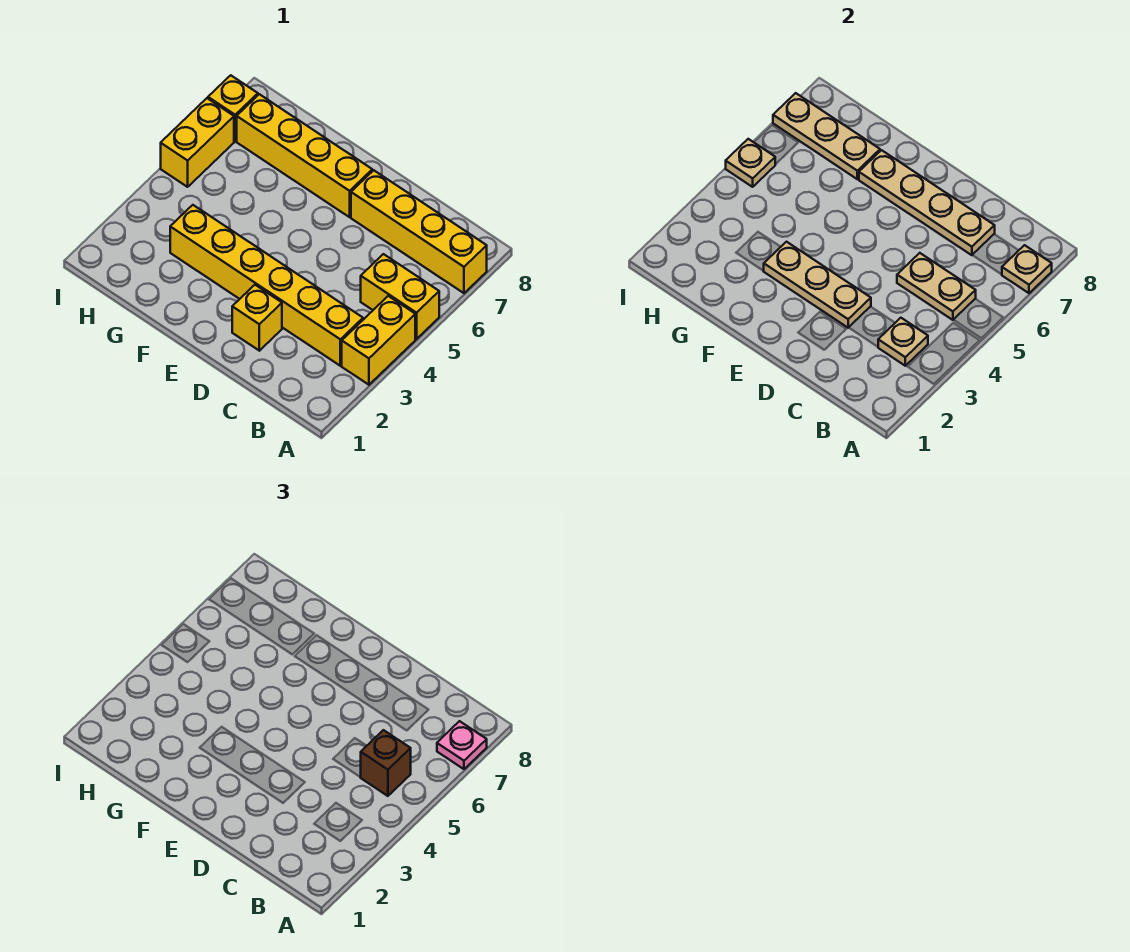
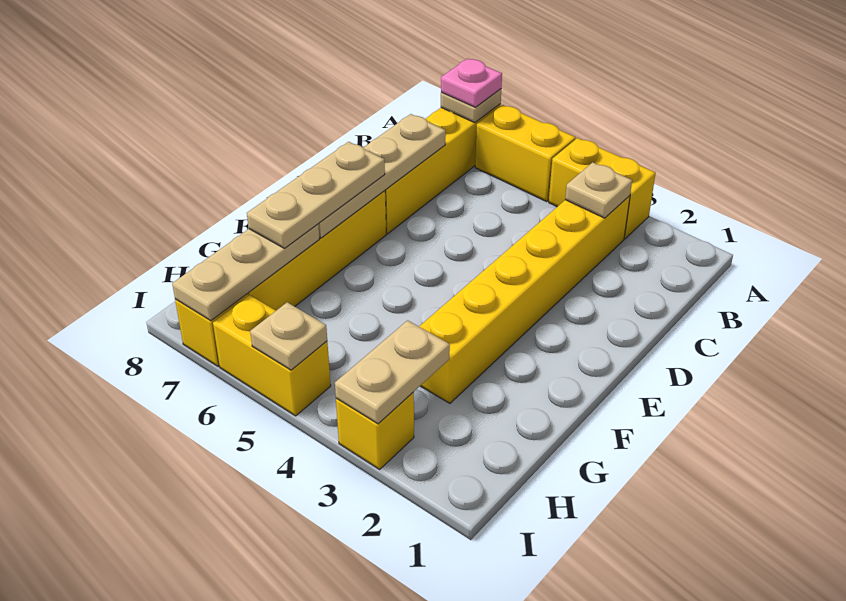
yellow brick A5:B5 level 1 -> yellow brick A5:A6 level 1
tan plate B5:C5 level 2 -> tan plate H3:I3 level 2
brown brick B5 level 3 -> none
yellow brick D2 level 1 -> yellow brick I3 level 1
tan plate D3:F3 level 2 -> tan plate E7:G7 level 3

